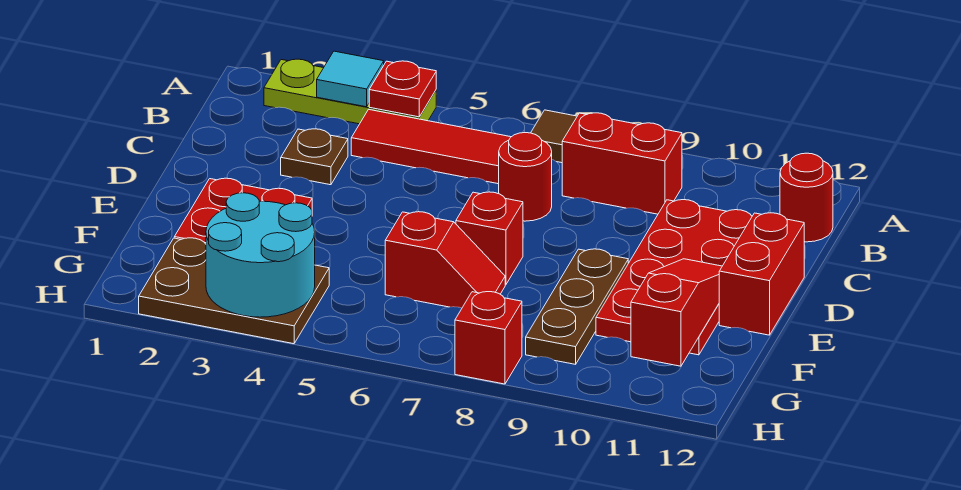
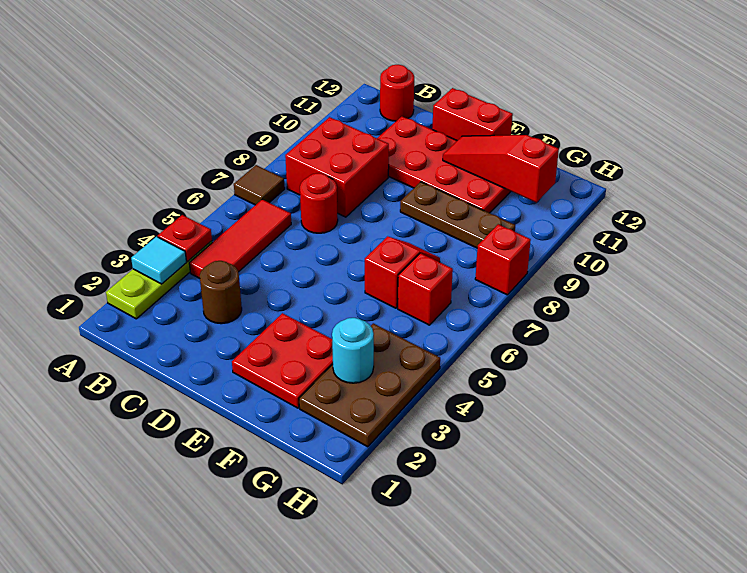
red brick B8:B9 level 1 -> red brick B8:C9 level 1
brown plate C3 level 1 -> brown round brick C3 level 1
red brick E7 level 1 -> red brick G6 level 1
cyan round brick G3:H4 level 2 -> cyan round brick G3 level 2

